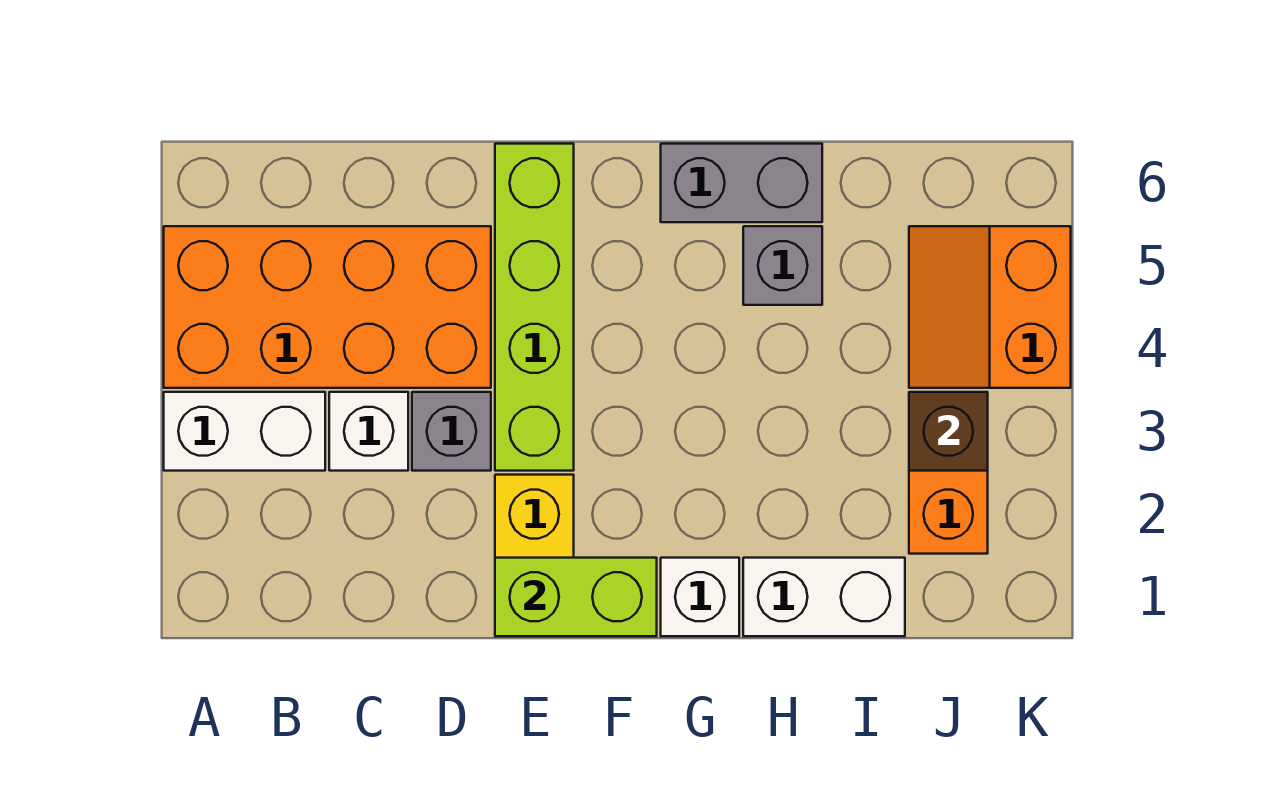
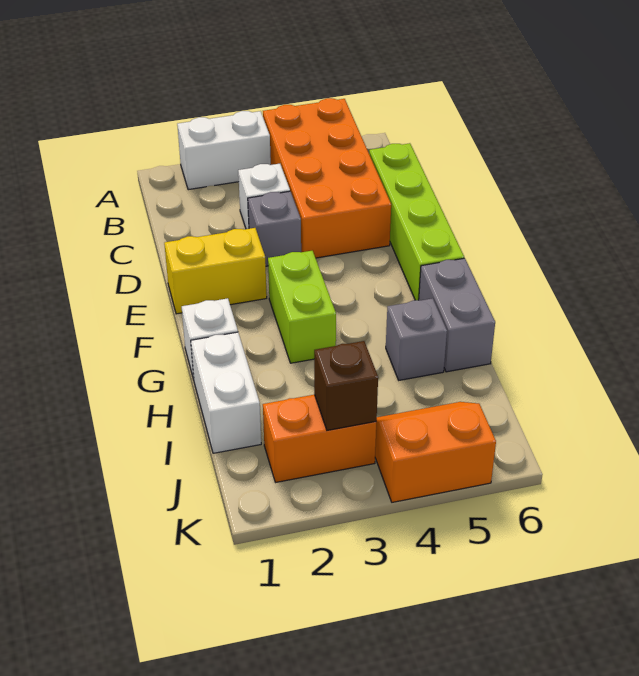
white brick A3:B3 level 1 -> white brick A2:A3 level 1
lime brick E1:F1 level 2 -> lime brick F3:G3 level 1
lime brick E3:E6 level 1 -> lime brick C6:F6 level 1

